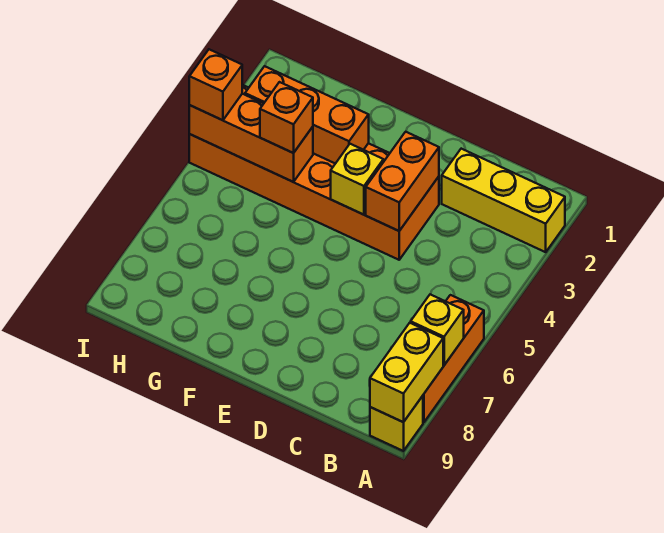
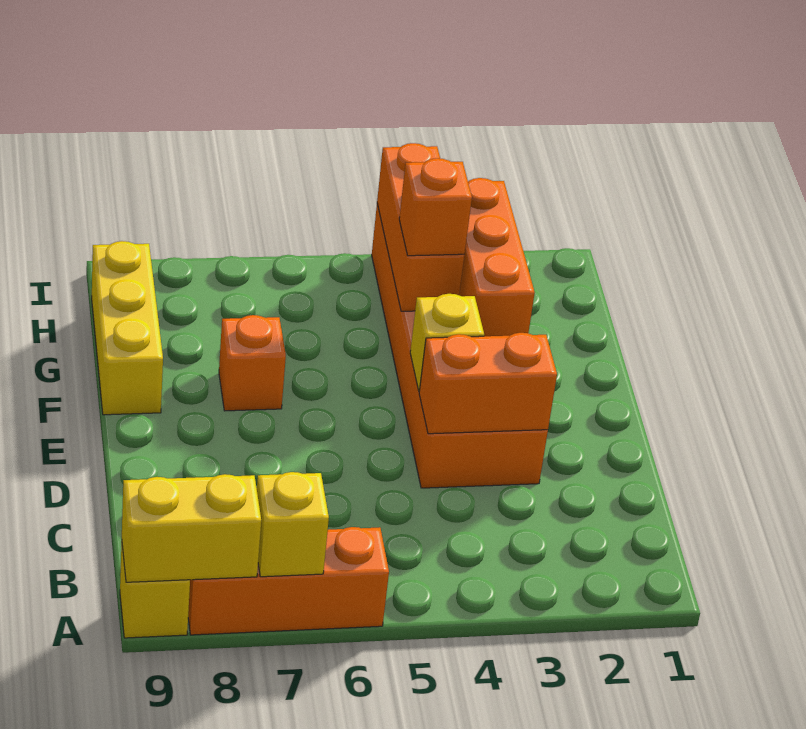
yellow brick A2:C2 level 1 -> yellow brick F9:H9 level 1
orange brick I4 level 3 -> orange brick F7 level 1

